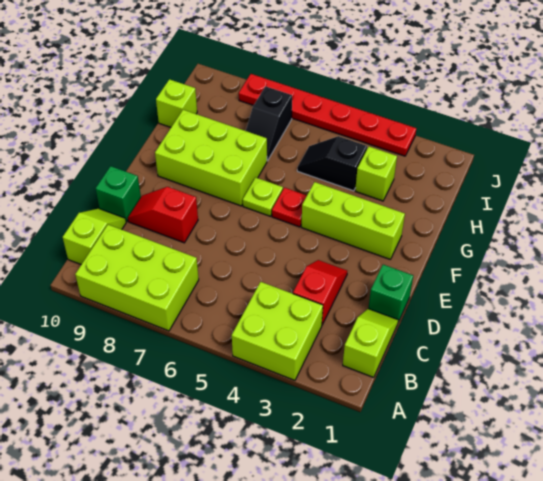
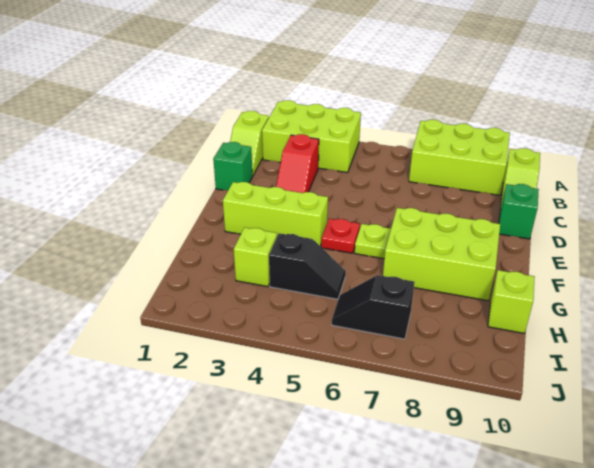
lime brick A3:B4 level 1 -> lime brick A2:B4 level 1
red slope D8:D9 level 1 top 8 -> none
black slope H7:I7 level 1 top I -> black slope I6:I7 level 1 top 7
red plate J3:J8 level 1 -> none

